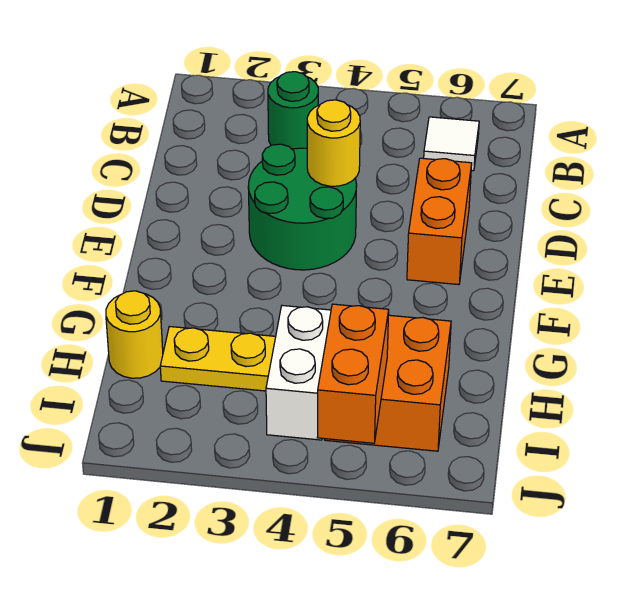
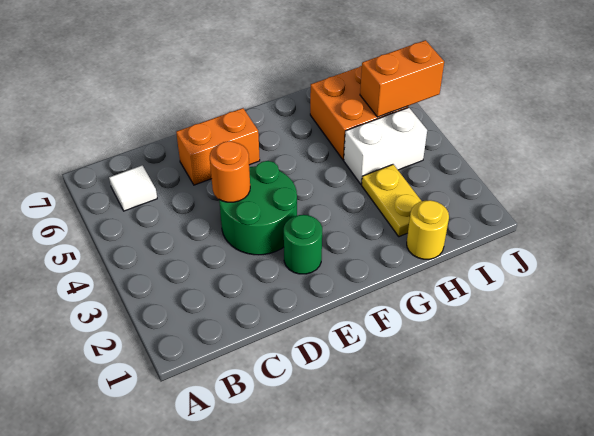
green round brick B3 level 1 -> green round brick E2 level 1
yellow round brick D4 level 2 -> orange round brick D4 level 2

